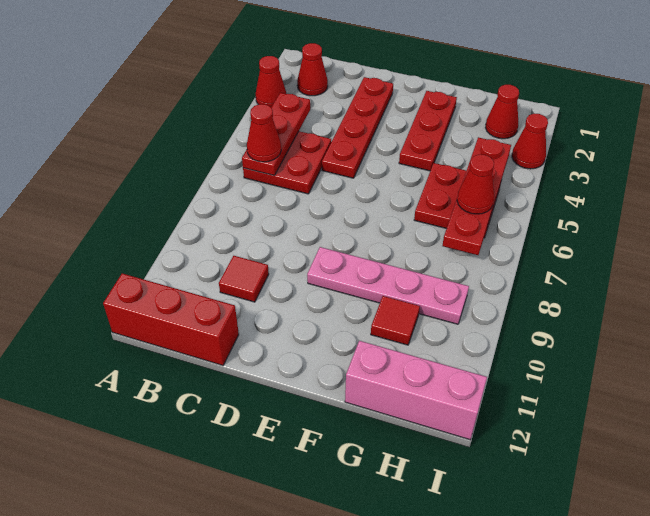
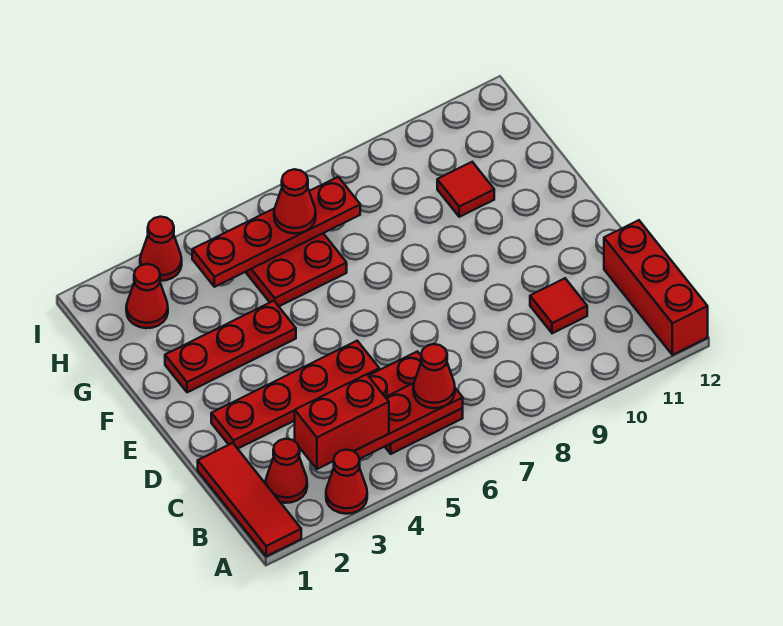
none -> red tile A1:C1 level 1
none -> red brick B3:B4 level 3
pink plate E9:H9 level 1 -> none
pink brick G12:I12 level 1 -> none

